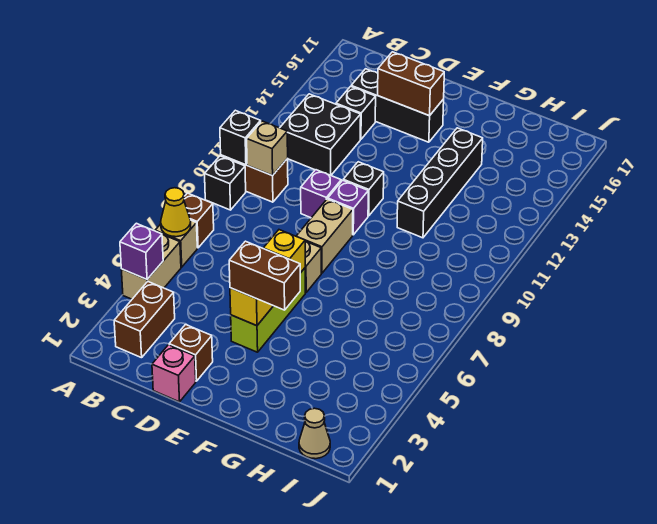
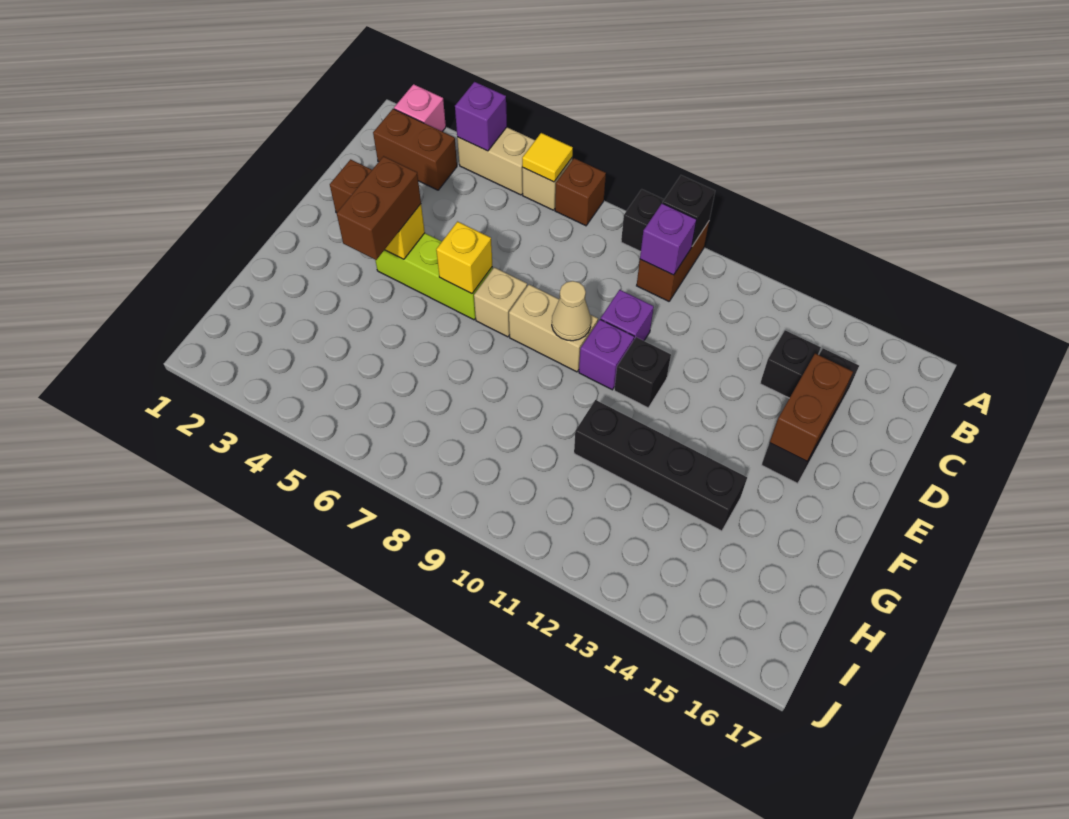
yellow cone A6 level 2 -> yellow tile A6 level 2
tan brick B10 level 2 -> purple brick B10 level 2
black brick B12:C13 level 1 -> none
pink brick D1 level 1 -> pink brick A2 level 1
tan cone I1 level 1 -> tan cone E9 level 2

